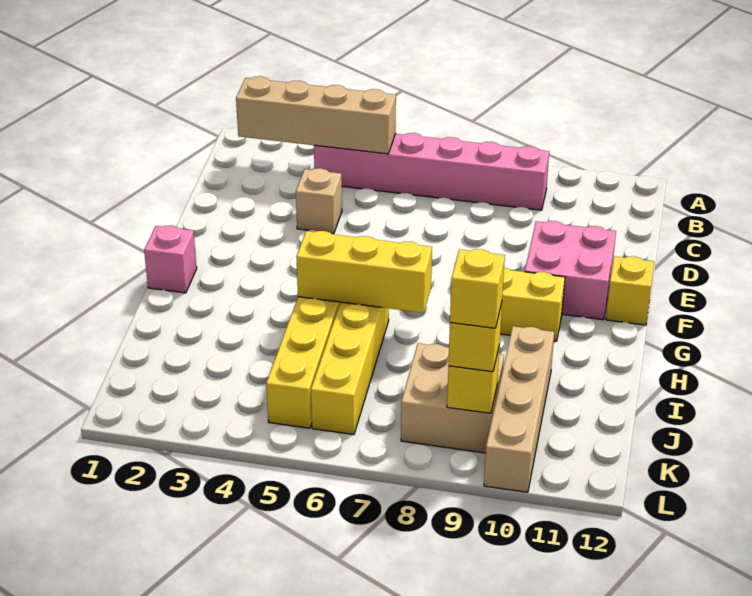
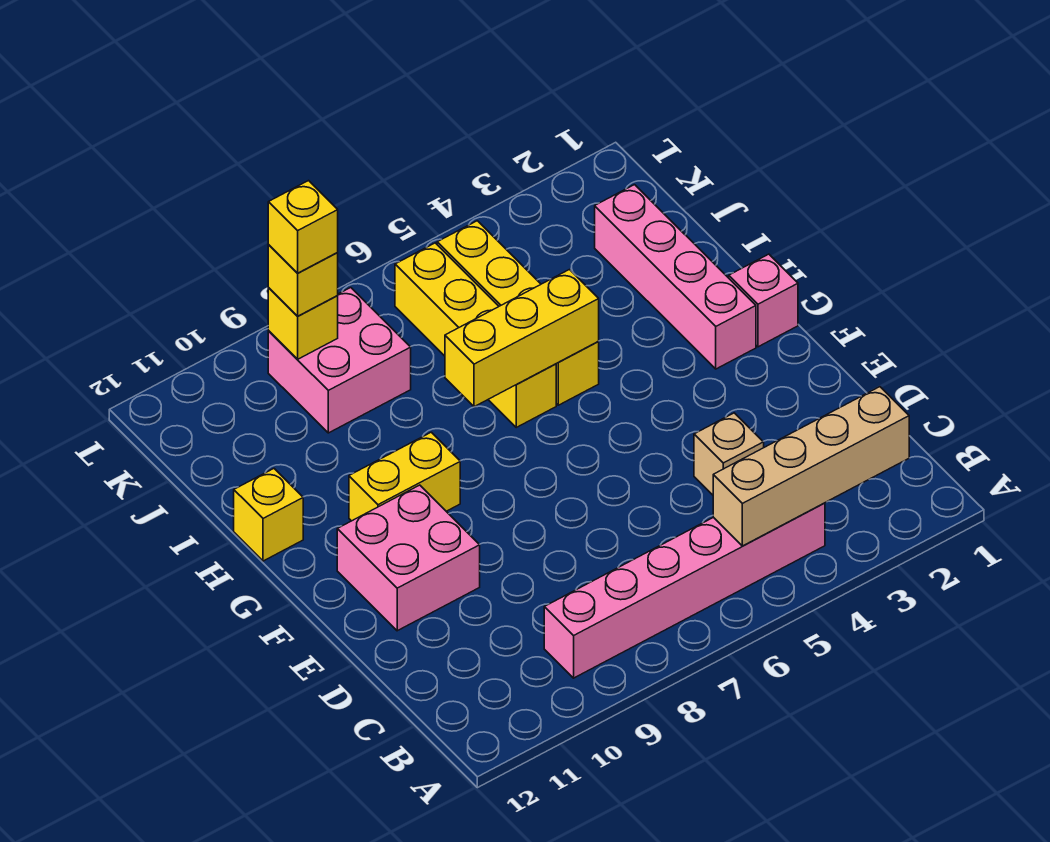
yellow brick F12 level 1 -> yellow brick H12 level 1
none -> pink brick G2:J2 level 1
tan brick I10:L10 level 1 -> none
tan brick J8:K9 level 1 -> pink brick J8:K9 level 1

